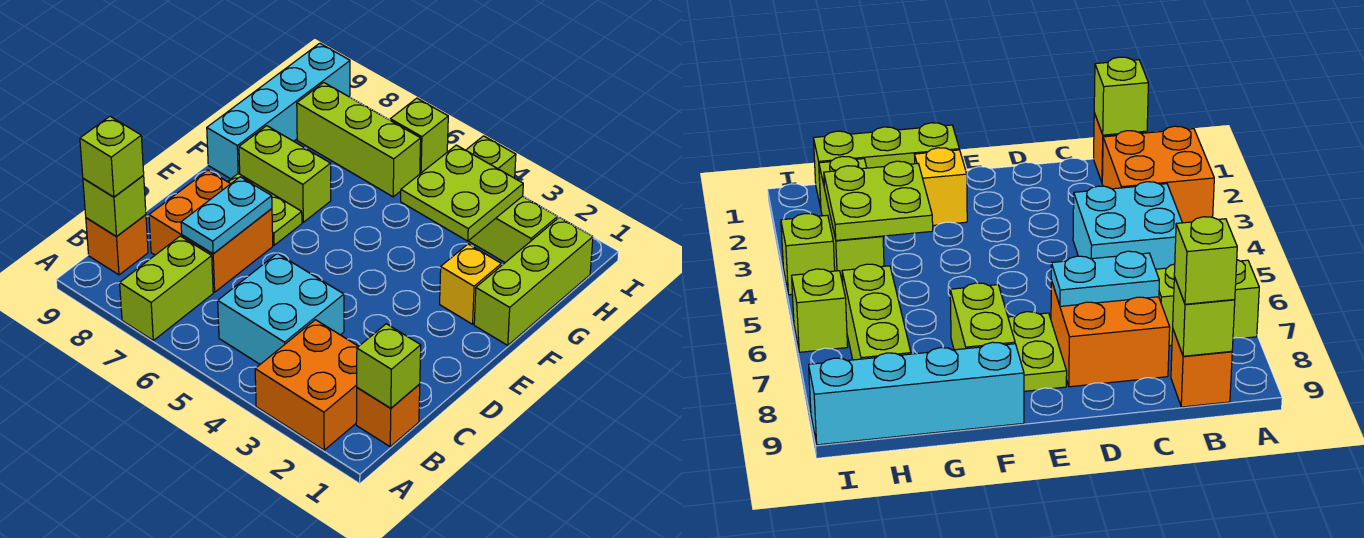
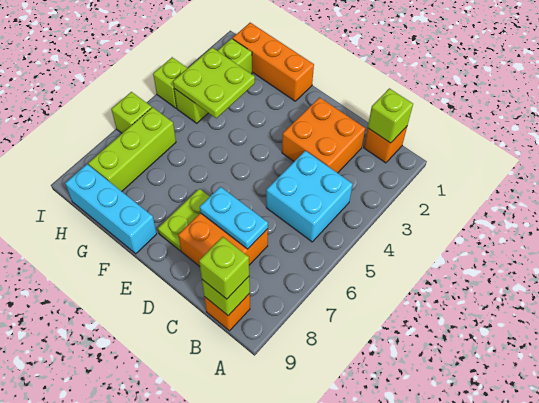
orange brick A2:B3 level 1 -> orange brick C2:D3 level 1
lime brick A7:B7 level 1 -> none
lime brick F1:H1 level 1 -> orange brick F1:H1 level 1
yellow brick F2 level 1 -> none
lime brick F7:F8 level 1 -> none
cyan brick F9:I9 level 1 -> cyan brick F9:H9 level 1

